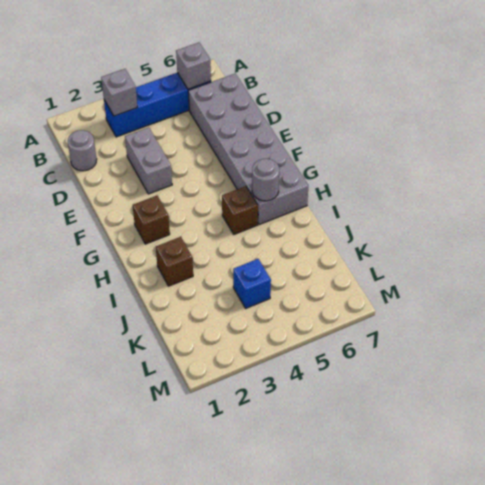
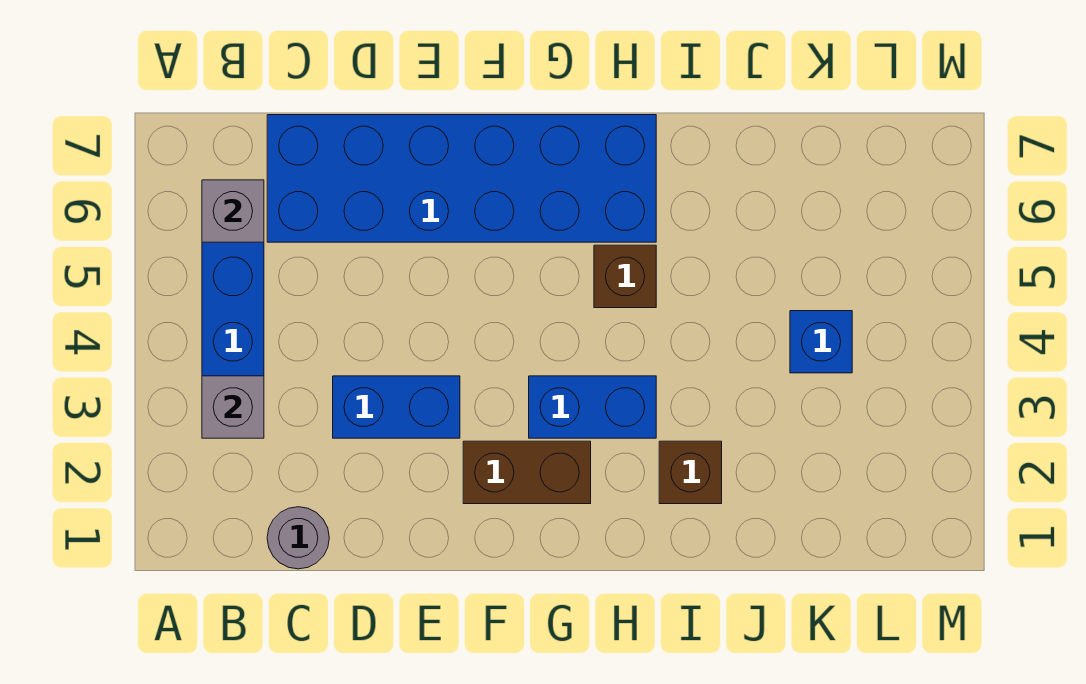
grey brick C6:H7 level 1 -> blue brick C6:H7 level 1
grey brick D3:E3 level 1 -> blue brick D3:E3 level 1
brown brick G2 level 1 -> brown brick F2:G2 level 1
none -> blue brick G3:H3 level 1
grey round brick H6 level 2 -> none

